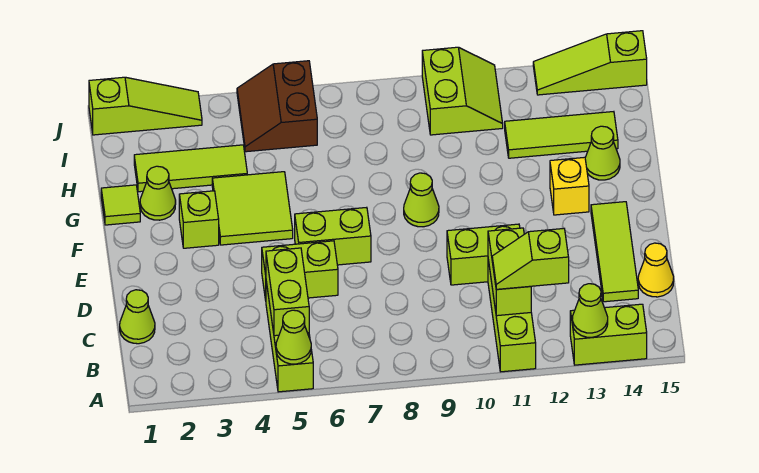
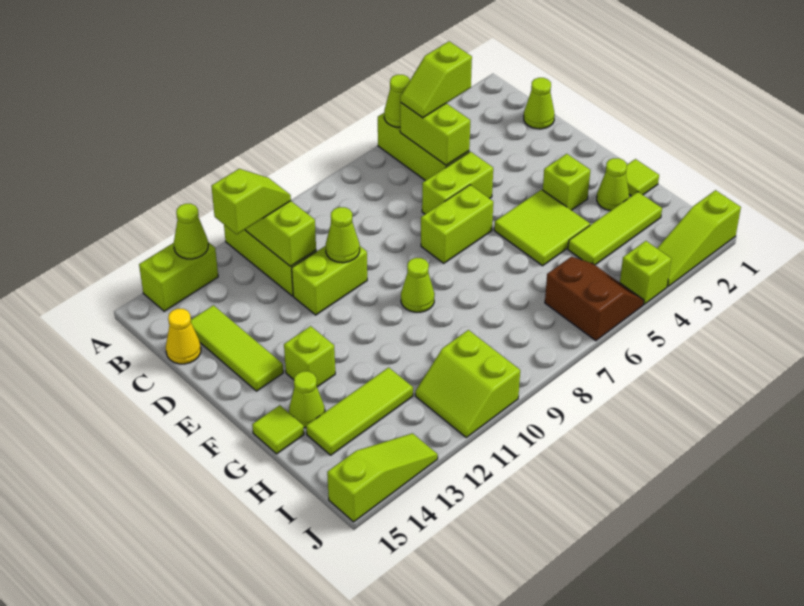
none -> lime slope B4:B5 level 3 top 4
none -> lime cone D10 level 2
yellow brick F13 level 1 -> lime brick F13 level 1
none -> lime tile G15 level 1
none -> lime brick J4 level 1

